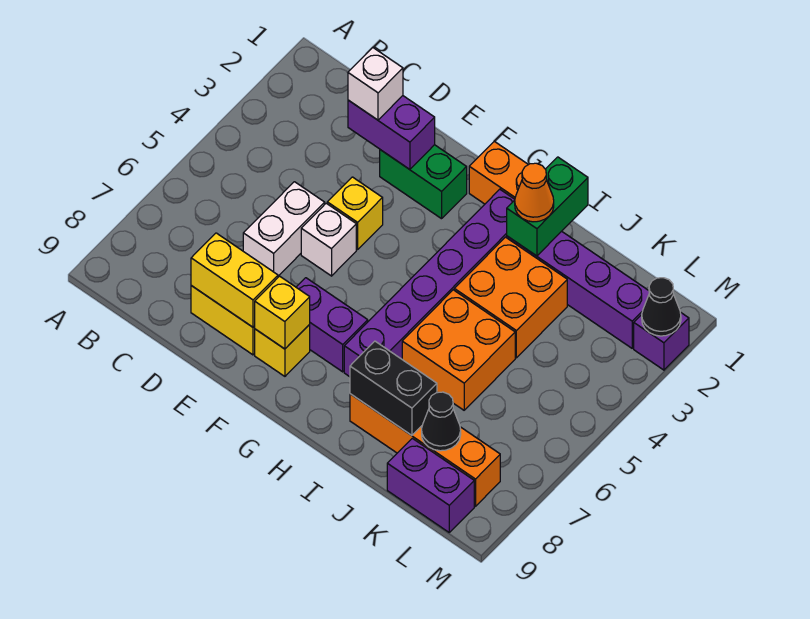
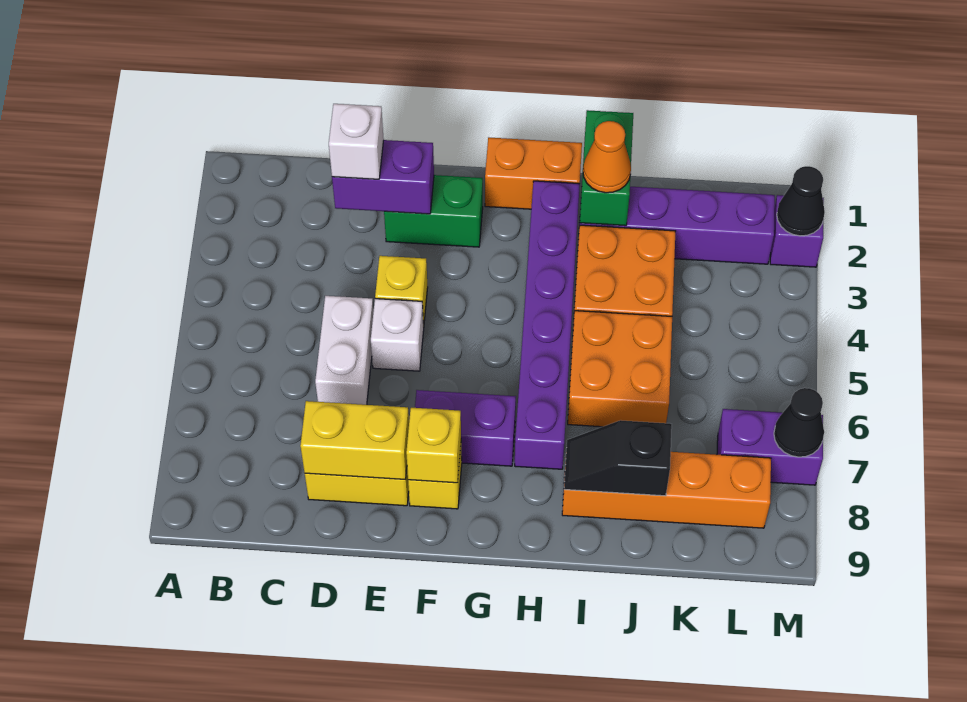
black brick I8:J8 level 2 -> black slope I8:J8 level 2 top J
black cone K8 level 2 -> black cone M7 level 2
purple brick K9:L9 level 1 -> purple brick L7:M7 level 1

